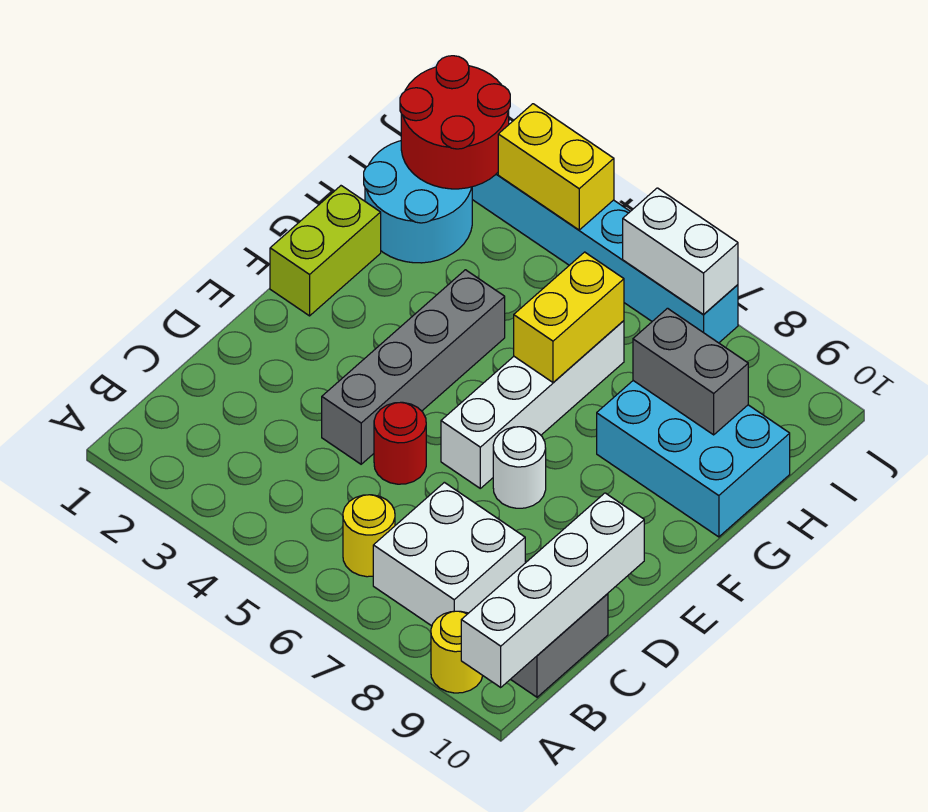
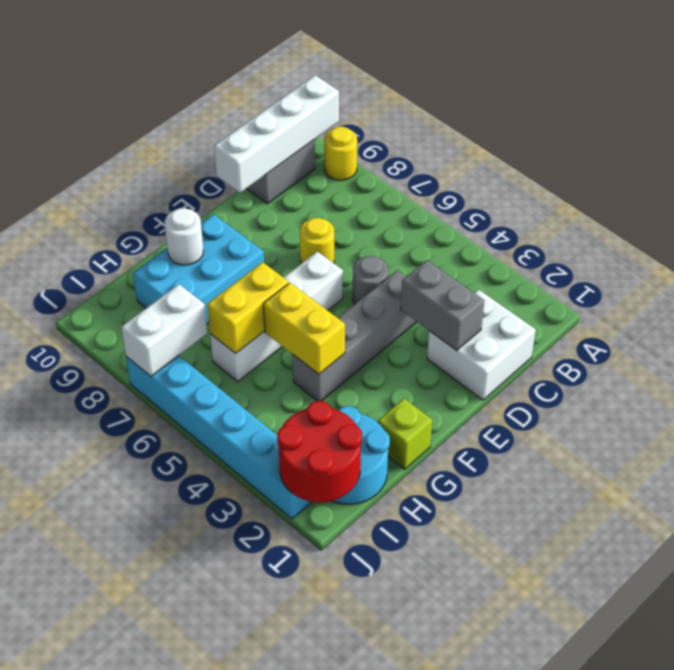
yellow round brick B6 level 1 -> yellow round brick D7 level 1
white brick B7:C8 level 1 -> white brick C1:D2 level 1
red round brick D5 level 1 -> grey round brick D5 level 1
white round brick E7 level 1 -> white round brick G9 level 2
lime brick F1:G1 level 1 -> lime brick G1 level 1
cyan brick G8:H10 level 1 -> cyan brick F8:H9 level 1
grey brick H8:H9 level 2 -> grey brick D2:D3 level 2
yellow brick J3:J4 level 2 -> yellow brick G4:G5 level 2
white brick J6:J7 level 2 -> white brick I7:J7 level 2

